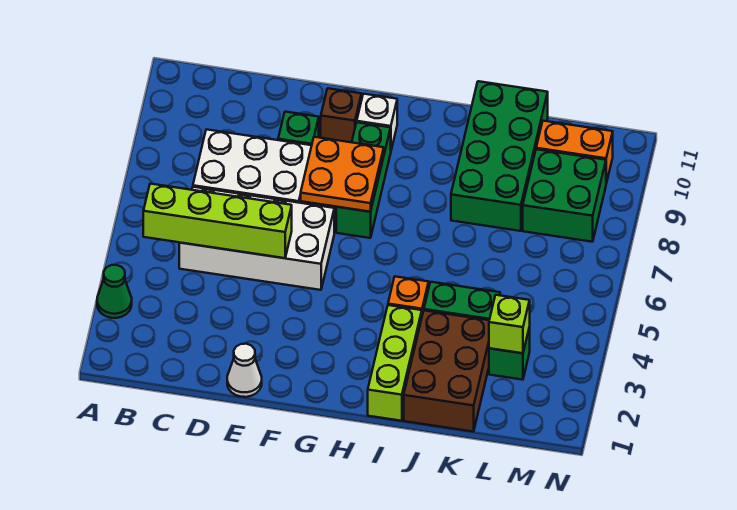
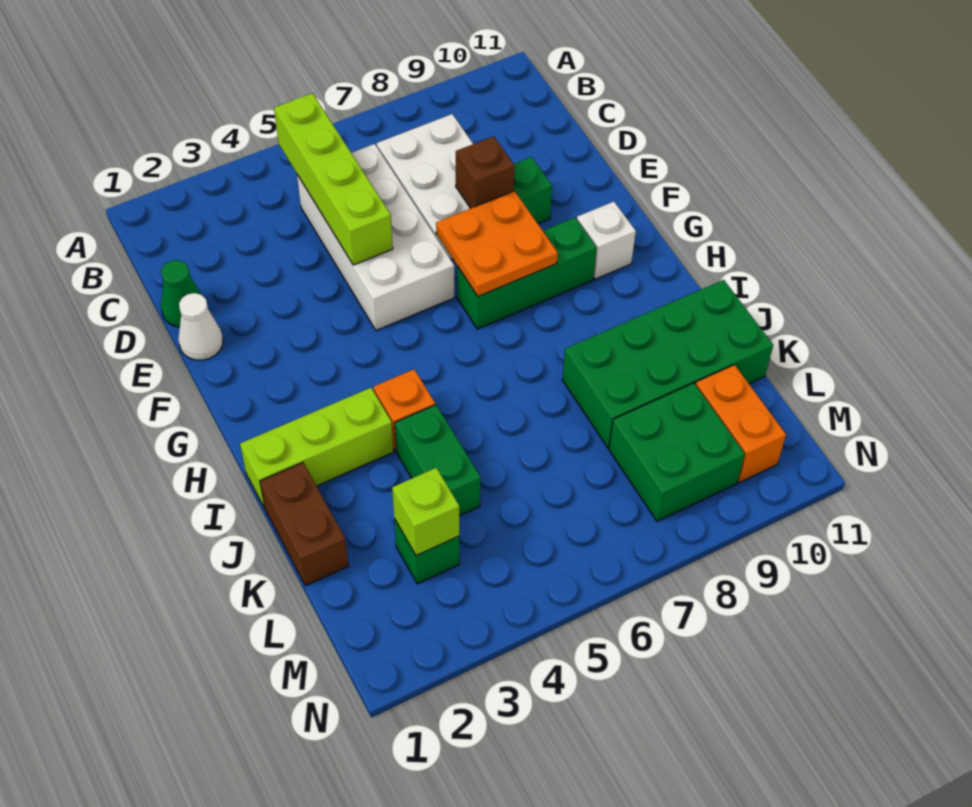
green cone A3 level 1 -> green cone D1 level 1
brown brick F10 level 1 -> brown brick E8 level 2
brown brick J1:K3 level 1 -> brown brick J1:K1 level 1

